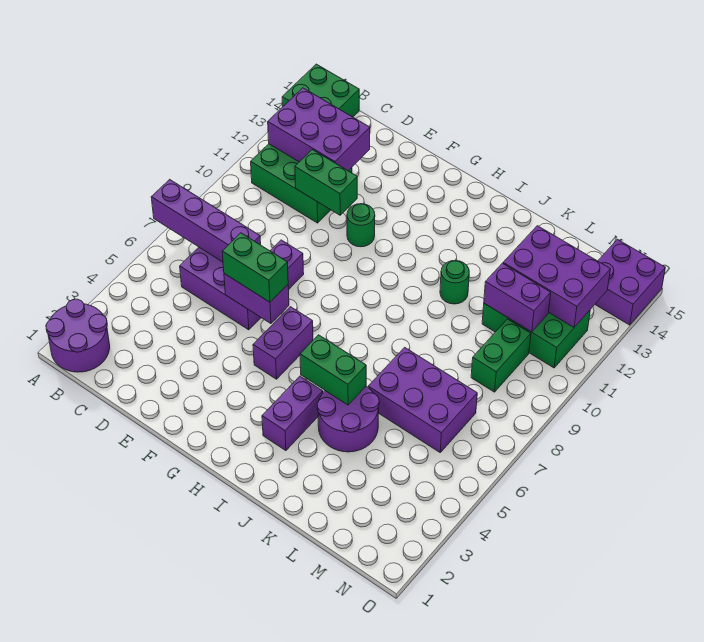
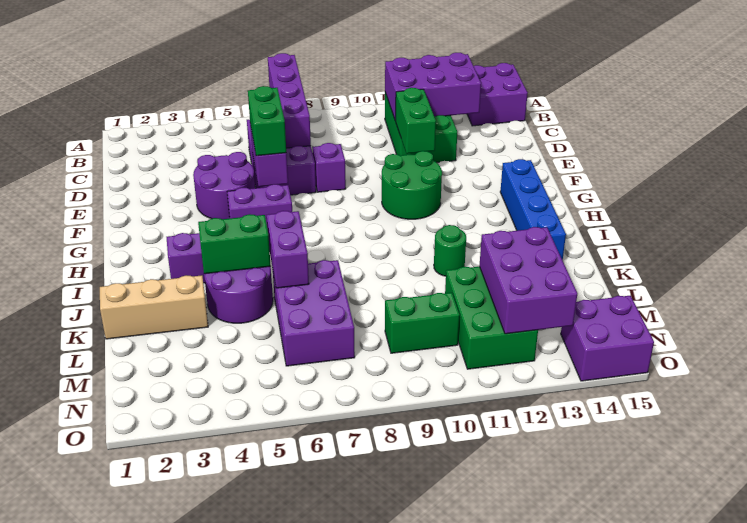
purple round brick A1:B2 level 1 -> purple round brick E4:F5 level 1
green brick A14:B15 level 1 -> purple brick A14:B15 level 1
purple brick B12:D13 level 2 -> purple brick B11:C13 level 2
green round brick F11 level 1 -> green round brick F10:G11 level 1
none -> blue brick G14:J14 level 1
green brick I5:J5 level 2 -> green brick J4:J5 level 2
none -> tan brick K1:K3 level 1
purple brick L11:M11 level 2 -> purple brick J6:K6 level 2

